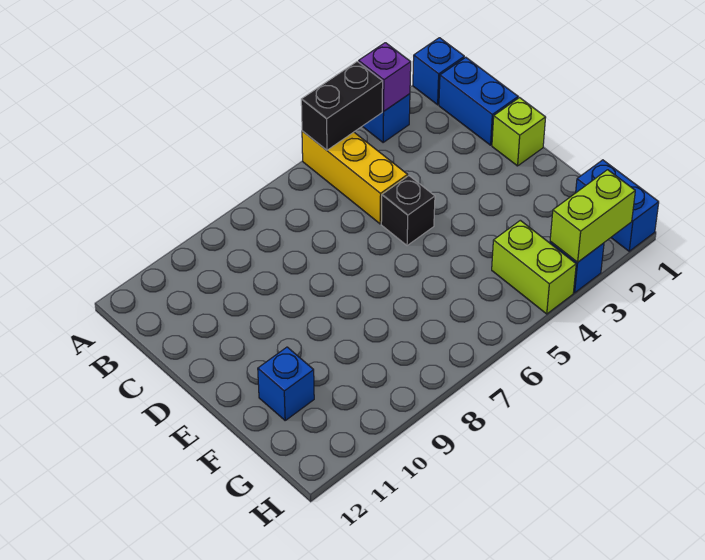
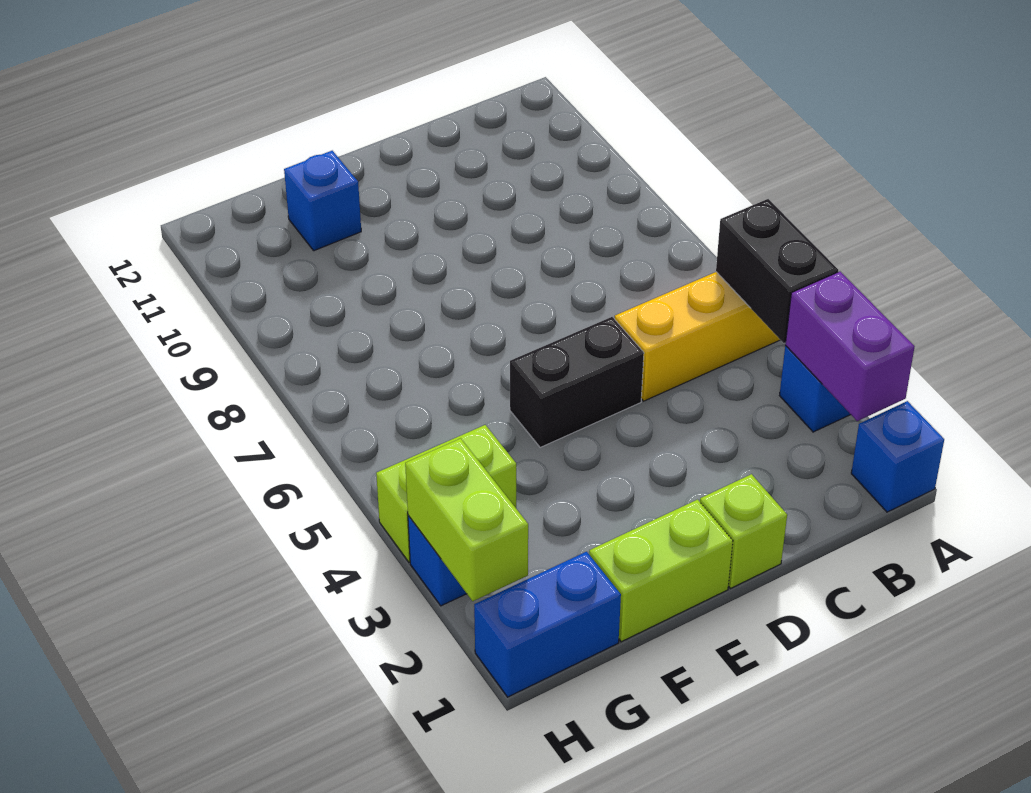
purple brick A3 level 2 -> purple brick A2:A3 level 2
blue brick B1:C1 level 1 -> none
black brick D5 level 1 -> black brick D5:E5 level 1
none -> lime brick E1:F1 level 1

